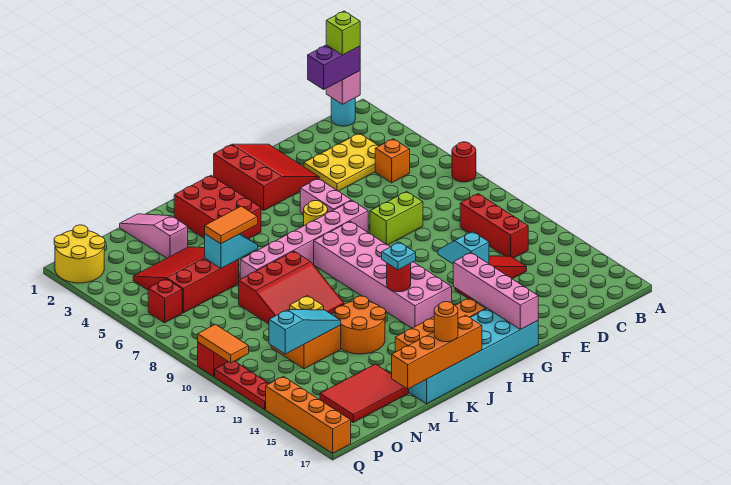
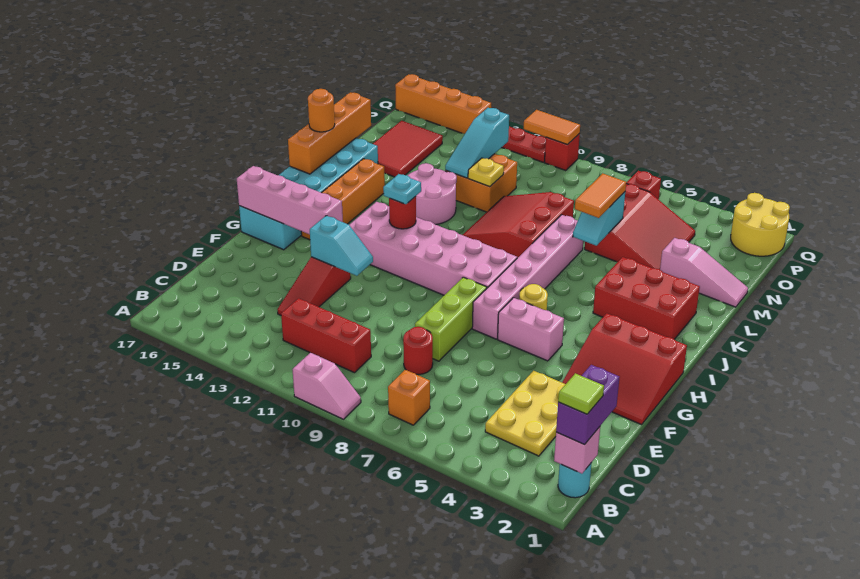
red round brick A7 level 1 -> red round brick D8 level 1
none -> pink slope A9:A10 level 1 top 10
lime brick B1 level 4 -> lime tile B1 level 4
orange brick C5 level 1 -> orange brick B7 level 1
lime brick E8:F8 level 1 -> lime brick E8:G8 level 1
orange round brick K12:L13 level 1 -> pink round brick K12:L13 level 1

